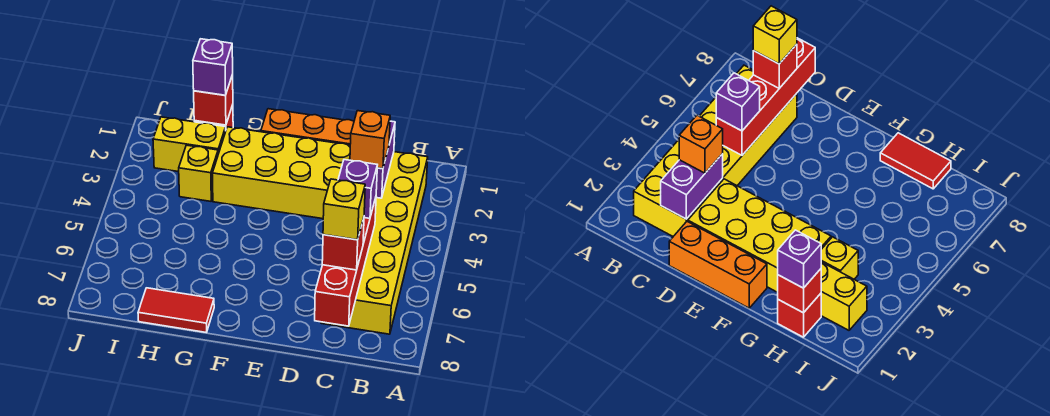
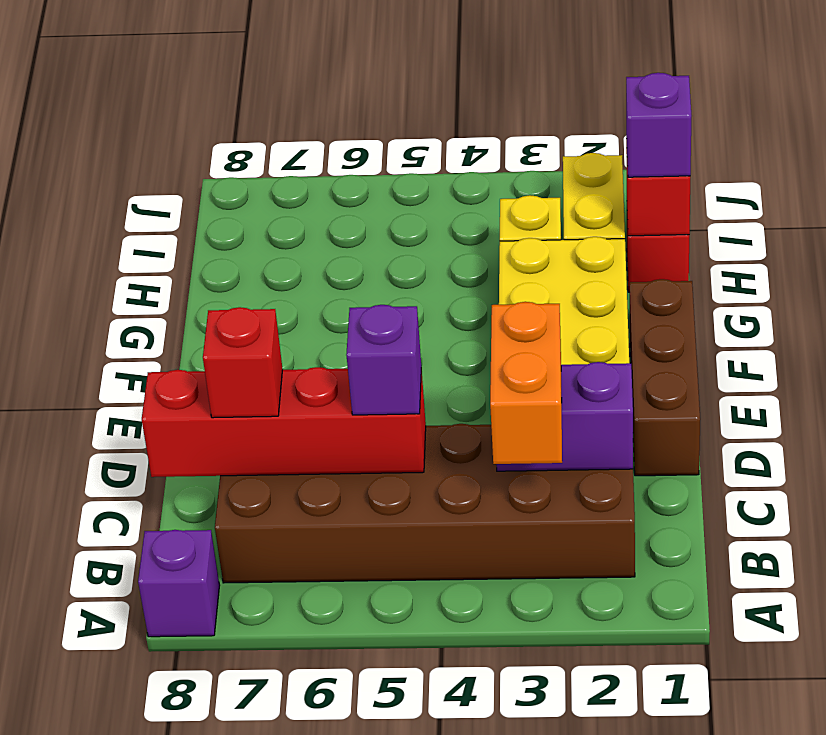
none -> purple brick A8 level 1
yellow brick B2:C7 level 1 -> brown brick B2:C7 level 1
orange brick C3 level 3 -> orange brick B3:C3 level 3
yellow brick C7 level 4 -> none
orange brick D1:F1 level 1 -> brown brick D1:F1 level 1
red tile G8:H8 level 1 -> none

